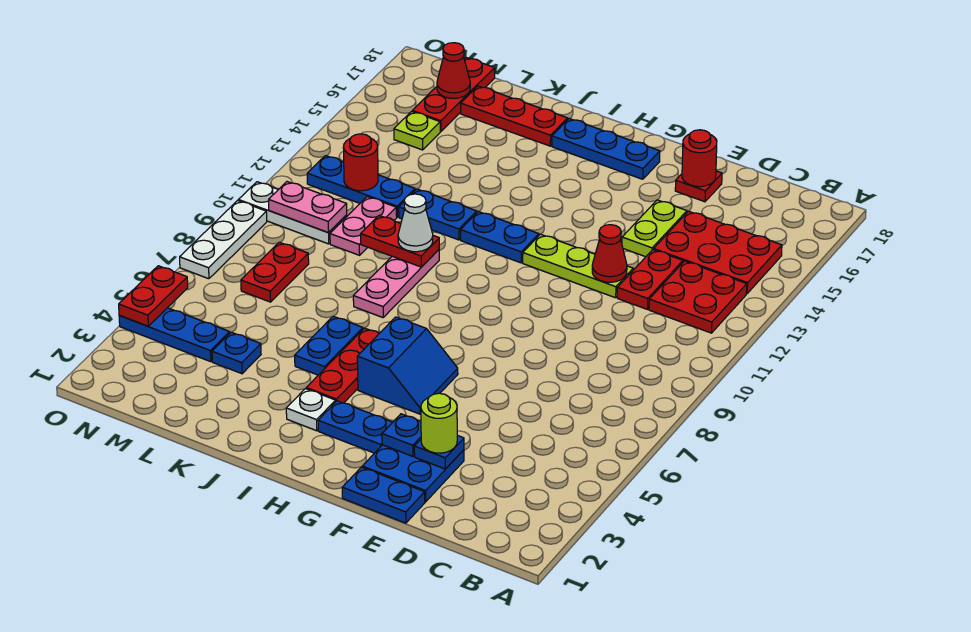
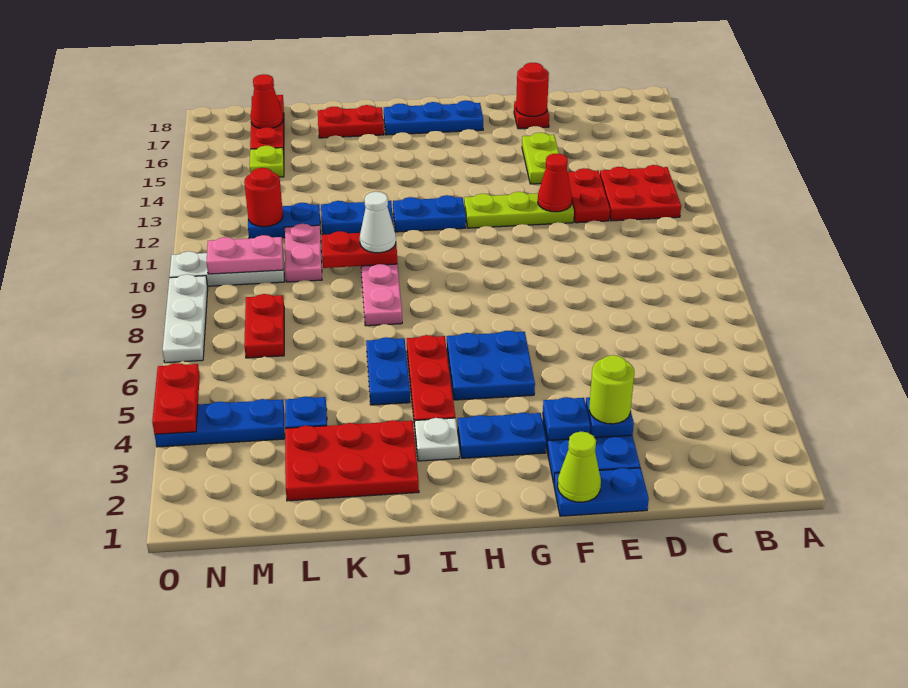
red plate B14:D15 level 1 -> red plate J2:L3 level 1
none -> lime cone F1 level 2
blue slope G5:H6 level 1 top H -> blue plate G5:H6 level 1
red plate J17:L17 level 1 -> red plate J17:K17 level 1
blue plate L12:N12 level 1 -> blue plate L12:M12 level 1

